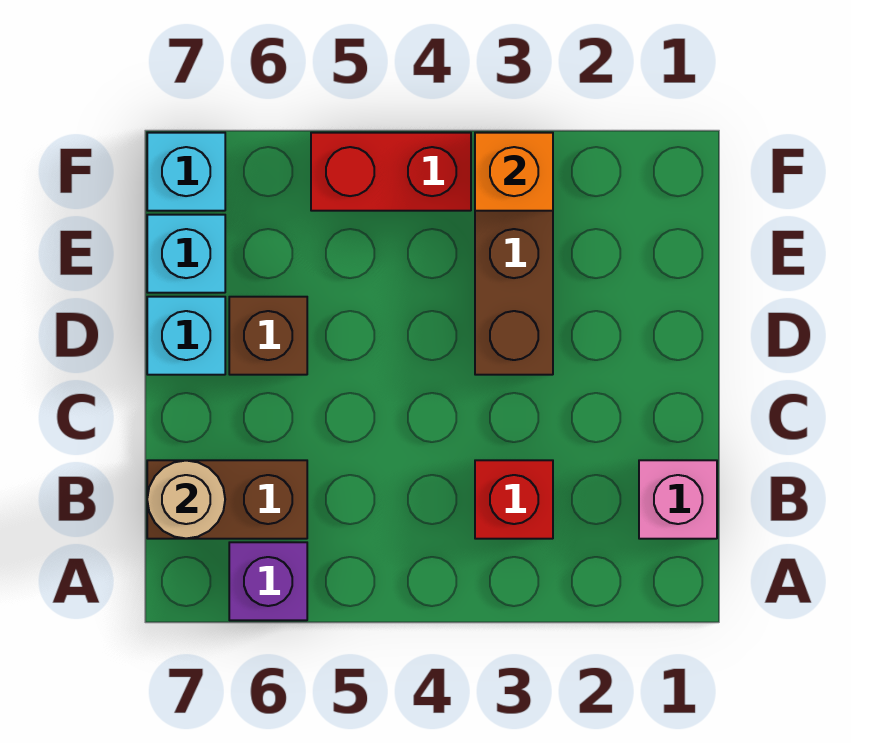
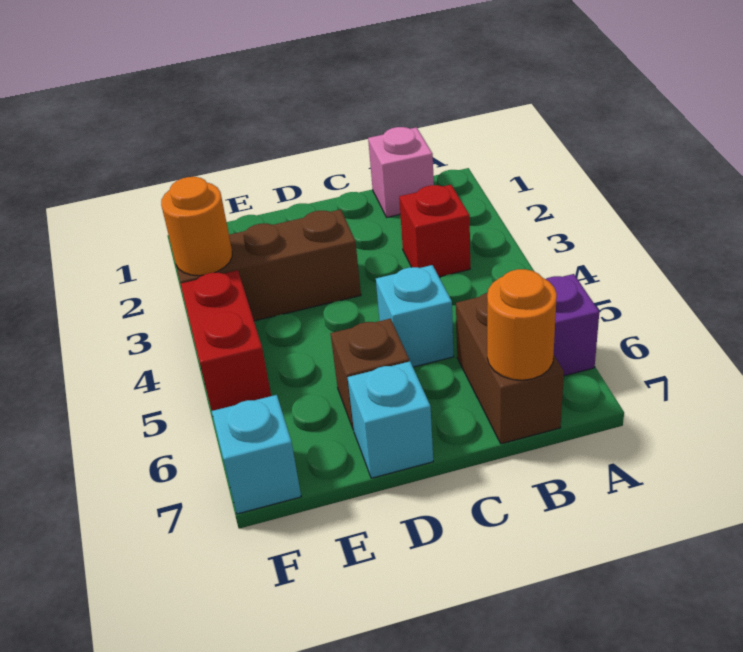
tan round brick B7 level 2 -> orange round brick B7 level 2
cyan brick E7 level 1 -> cyan brick C5 level 1
orange brick F3 level 2 -> orange round brick F3 level 2

